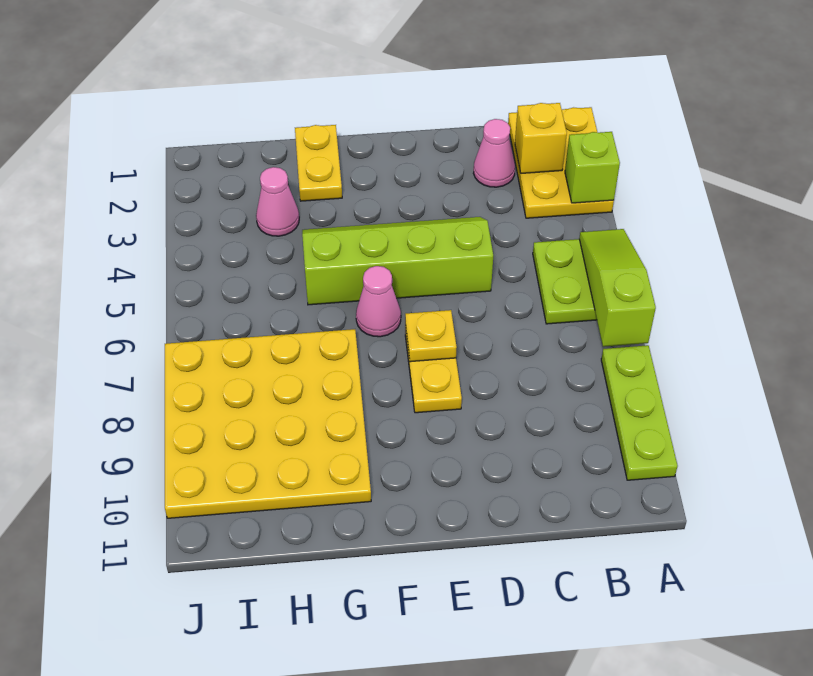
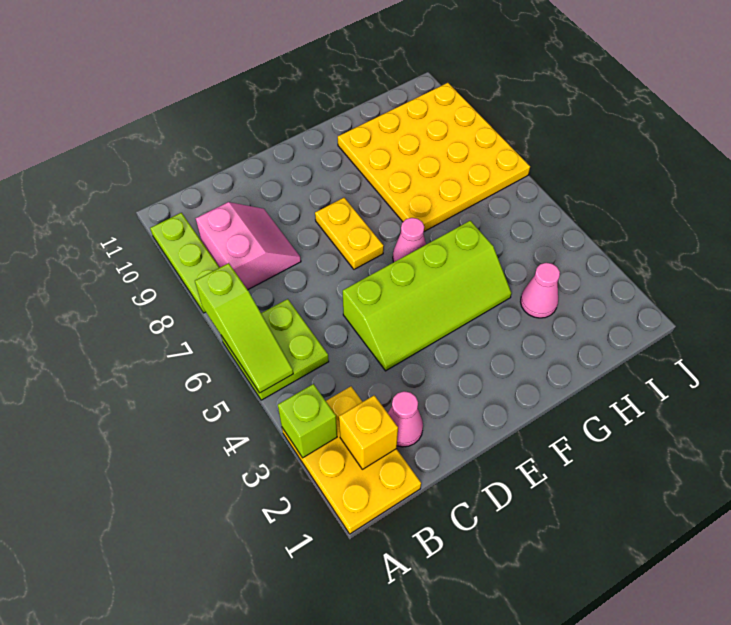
none -> pink slope B8:C9 level 1 top B
yellow plate E7 level 2 -> none
yellow plate G1:G2 level 1 -> none

